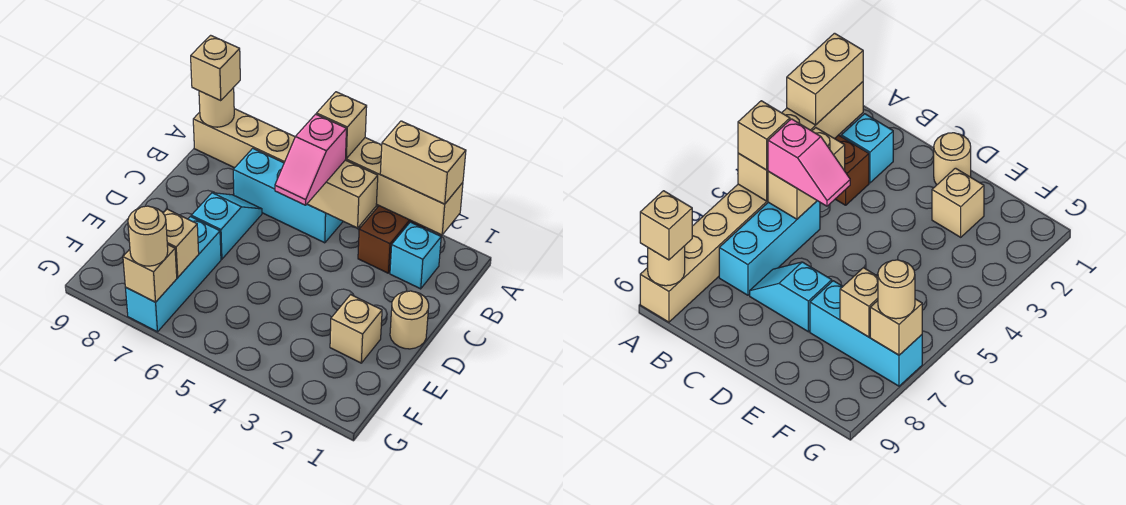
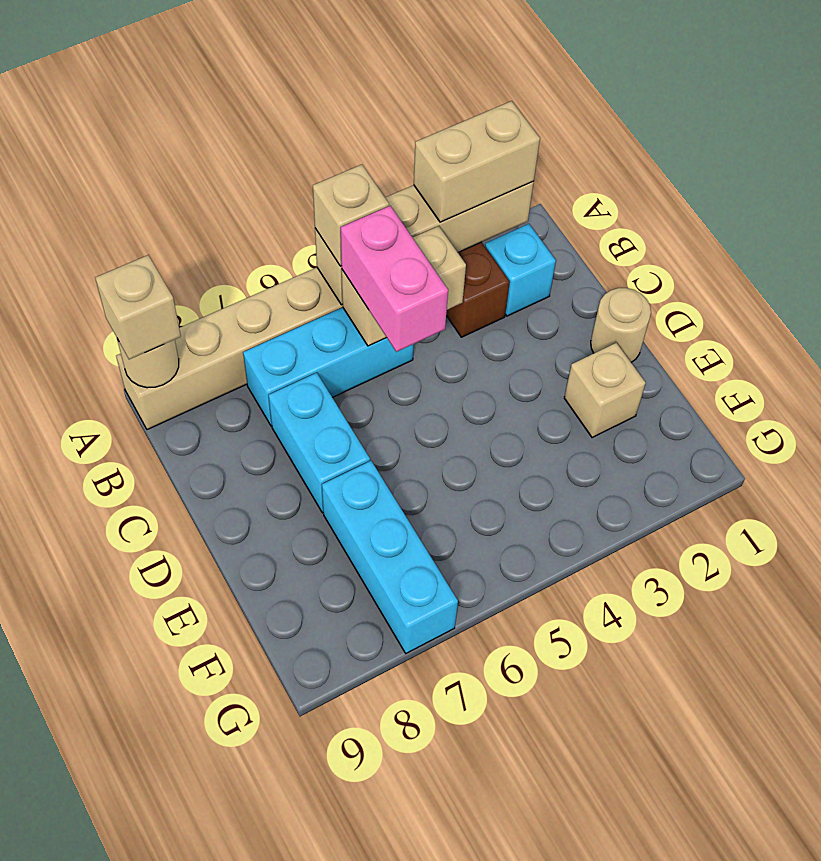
pink slope B5:C5 level 3 top B -> pink brick B5:C5 level 3
cyan slope C7:D7 level 1 top D -> cyan brick C7:D7 level 1
tan brick F7 level 2 -> none
tan brick G7 level 2 -> none
tan round brick G7 level 3 -> none

